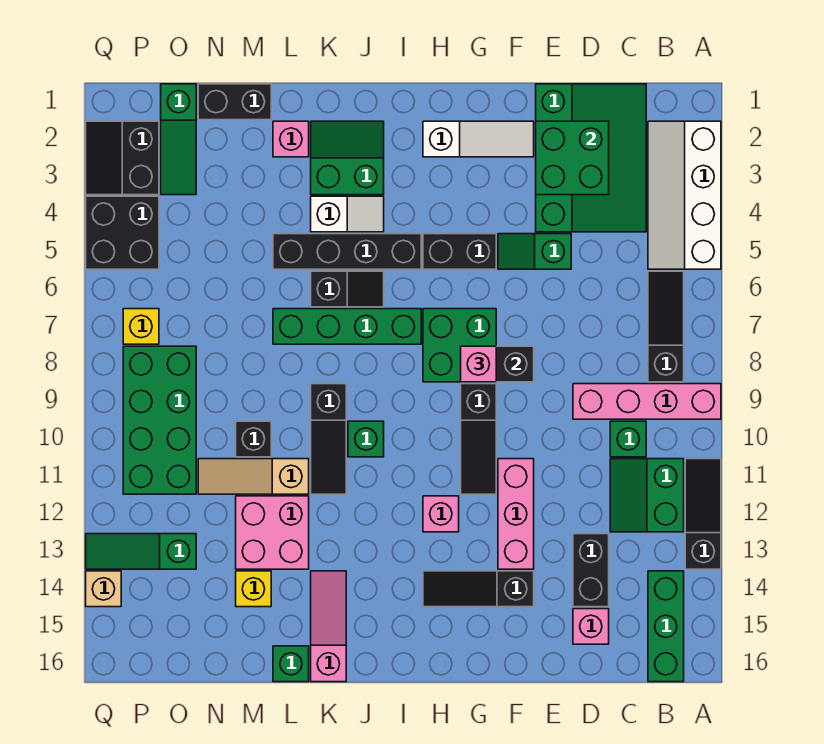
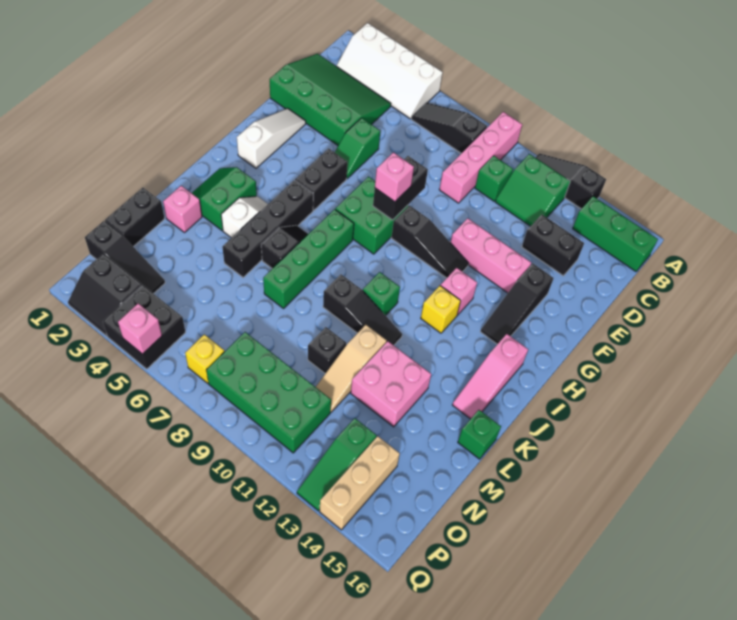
green brick D2:E3 level 2 -> none
pink brick D15 level 1 -> pink brick Q5 level 2
pink slope K14:K16 level 1 top 16 -> pink slope I15:K15 level 1 top I
yellow brick M14 level 1 -> yellow brick I12 level 1
green slope O1:O3 level 1 top 1 -> black slope O1:O3 level 1 top 1
tan brick Q14 level 1 -> tan brick O14:Q14 level 1

